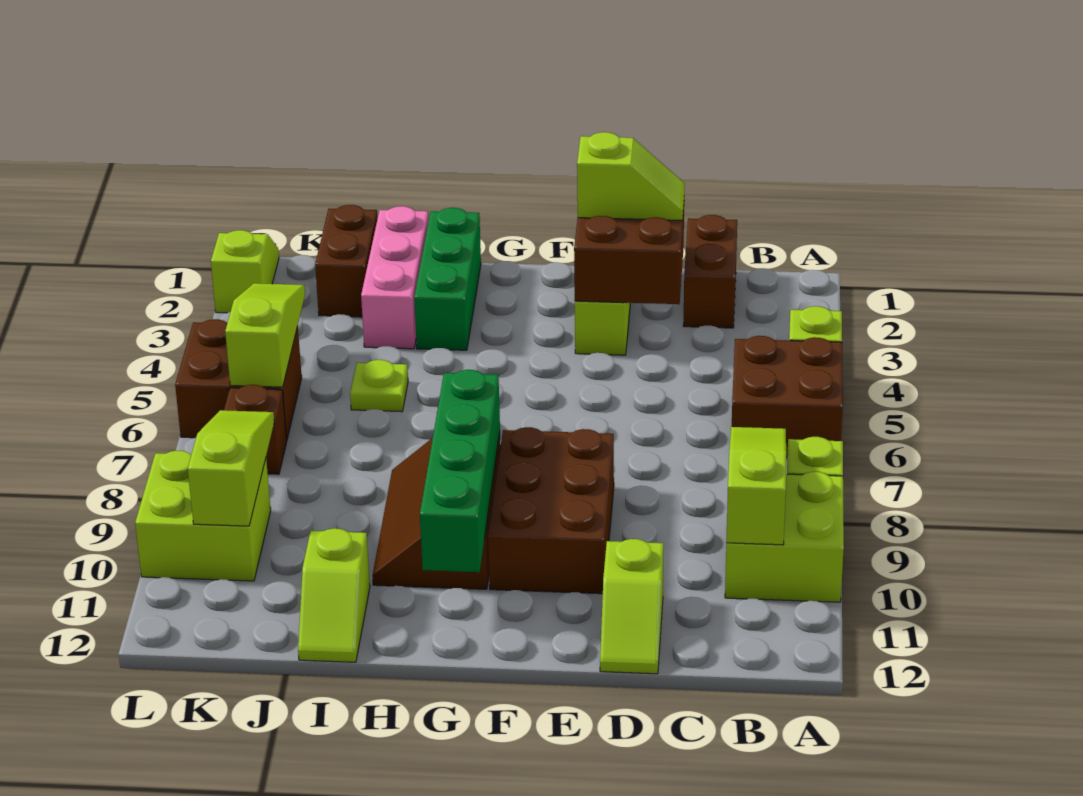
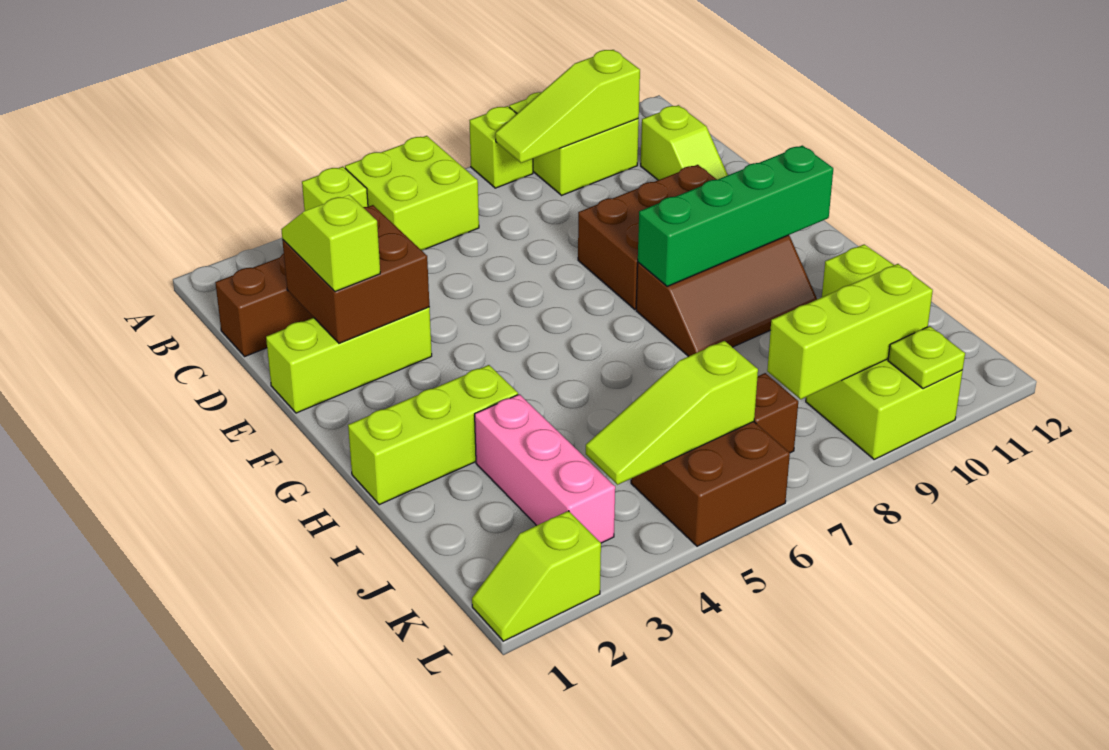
brown brick A5:B6 level 1 -> lime brick A5:B6 level 1
lime slope D11:D12 level 1 top 11 -> lime slope C11:D11 level 1 top C
green brick H1:H3 level 1 -> lime brick H1:H3 level 1
pink brick I1:I3 level 1 -> pink brick I3:K3 level 1
lime plate I5 level 1 -> lime plate L10 level 2
brown brick J1:J2 level 1 -> none
lime slope K8:K10 level 2 top 10 -> lime brick K8:K10 level 2

